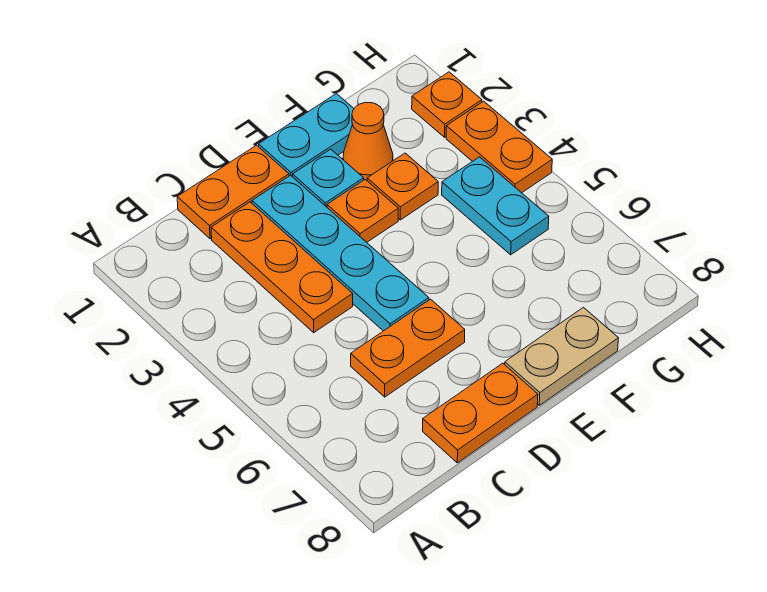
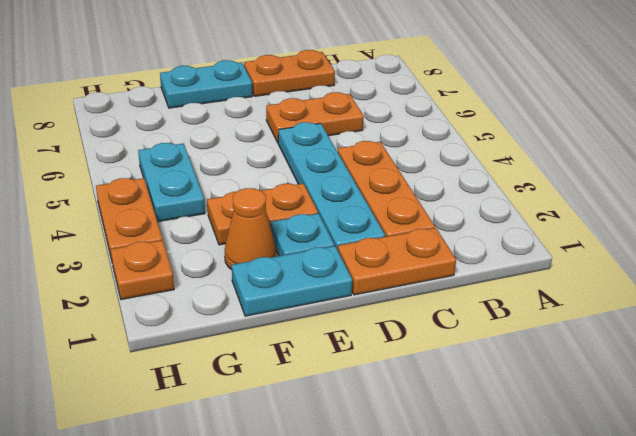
tan plate E8:F8 level 1 -> cyan plate E8:F8 level 1

